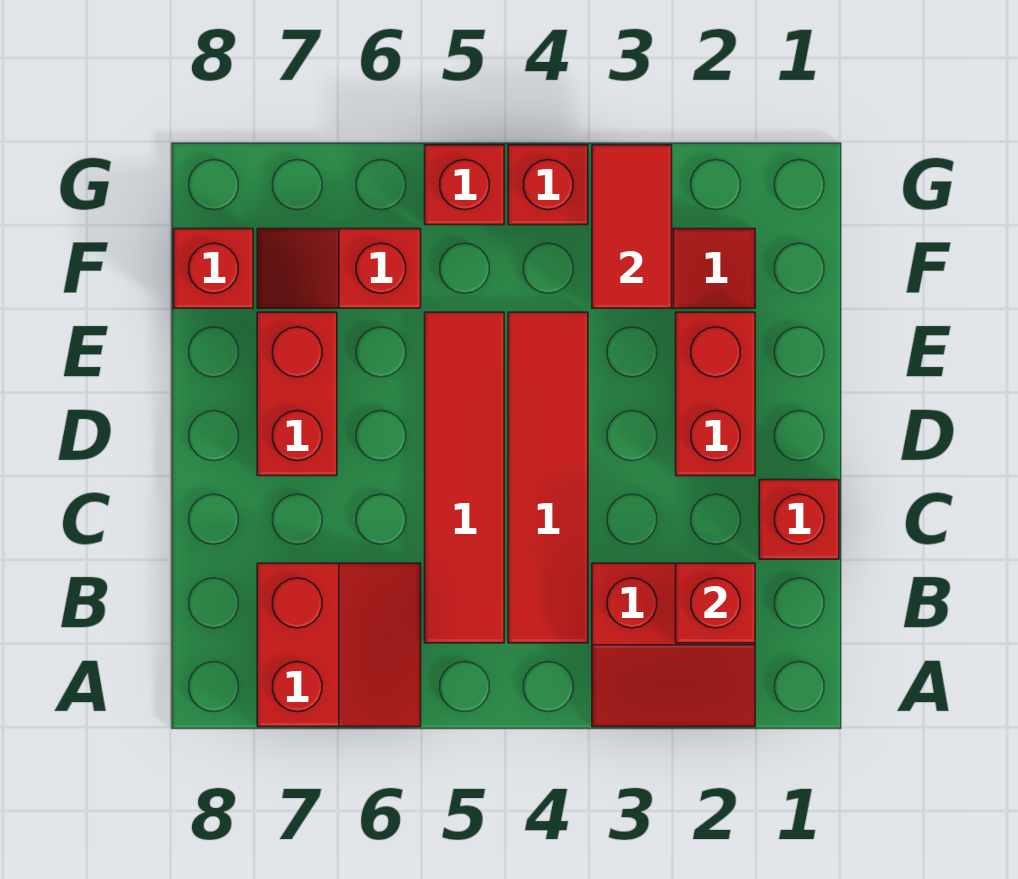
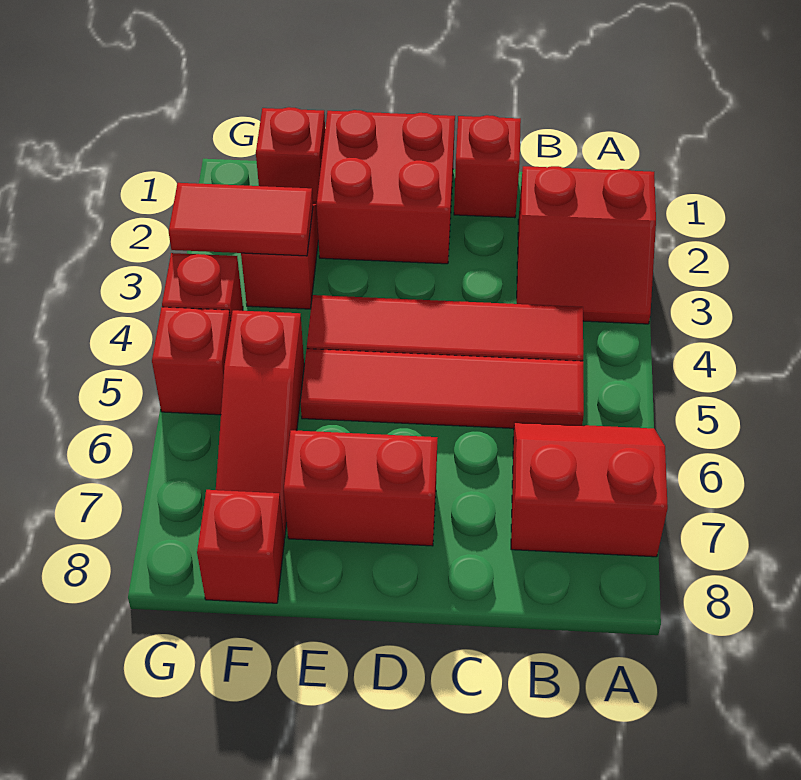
red slope A2:B3 level 1 top B -> red slope A2:B3 level 1 top 2
red brick B2 level 2 -> red brick F1 level 1
red brick D2:E2 level 1 -> red brick D1:E2 level 1
red slope F6:F7 level 1 top 6 -> red slope F5:F7 level 1 top 5

